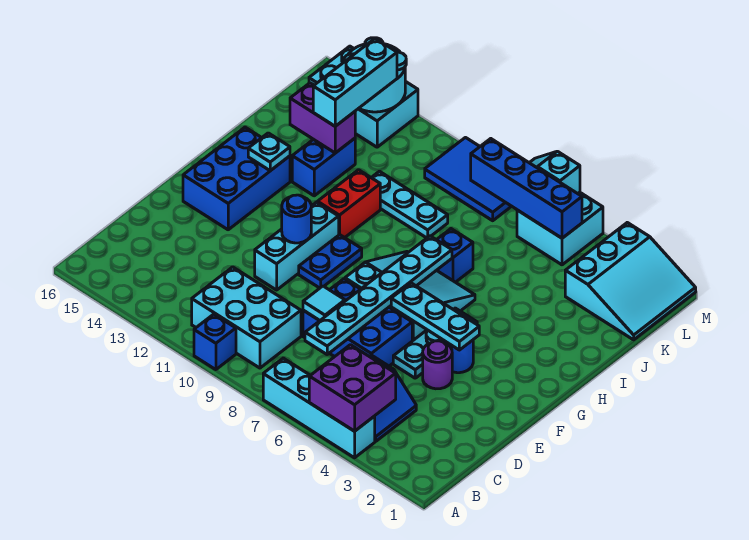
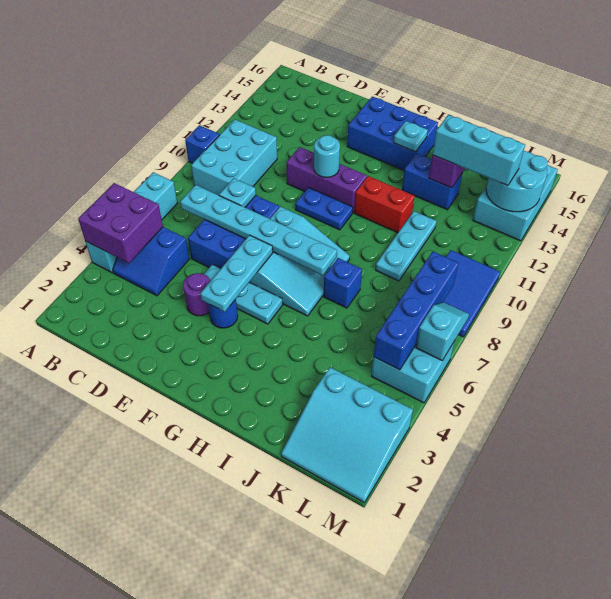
cyan tile D8 level 2 -> cyan plate D8 level 2
cyan brick E11:G11 level 1 -> purple brick E11:G11 level 1
blue round brick F11 level 2 -> cyan round brick F11 level 2

